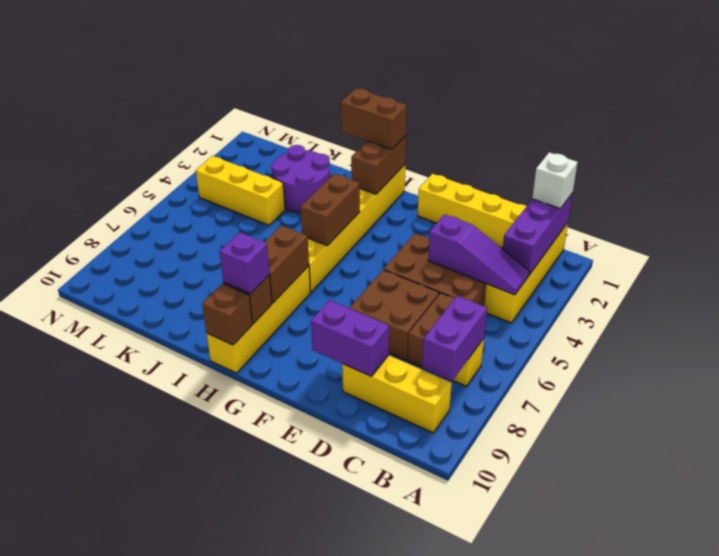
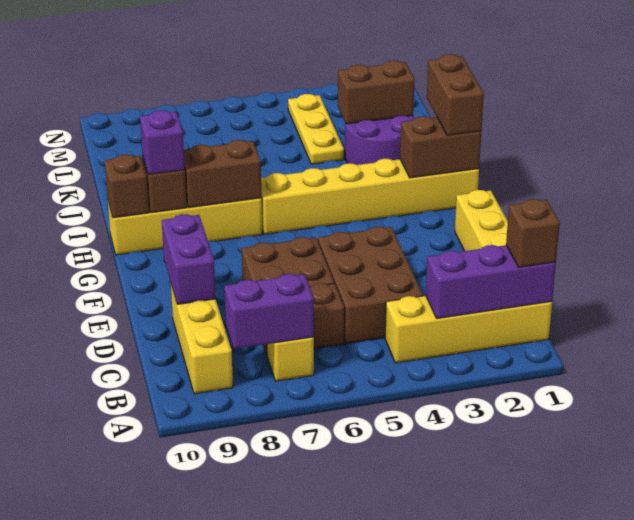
white brick B1 level 3 -> brown brick B1 level 3
purple slope B4:D4 level 2 top D -> none
brown brick H4:H5 level 2 -> brown brick K2:K3 level 2
yellow brick K4:M4 level 1 -> yellow plate K4:M4 level 1

